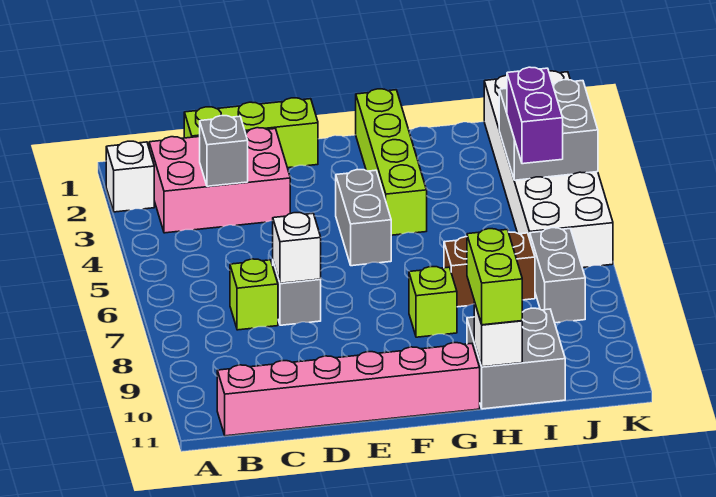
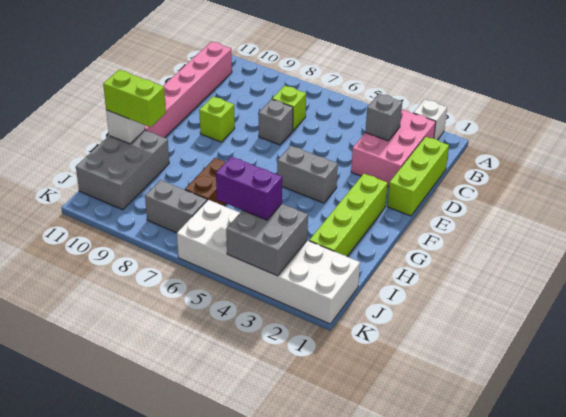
white brick D7 level 2 -> none
lime brick G1:G4 level 1 -> lime brick F2:I2 level 1
lime brick G8 level 1 -> lime brick E9 level 1
grey brick H10:I11 level 1 -> grey brick H10:J11 level 1

